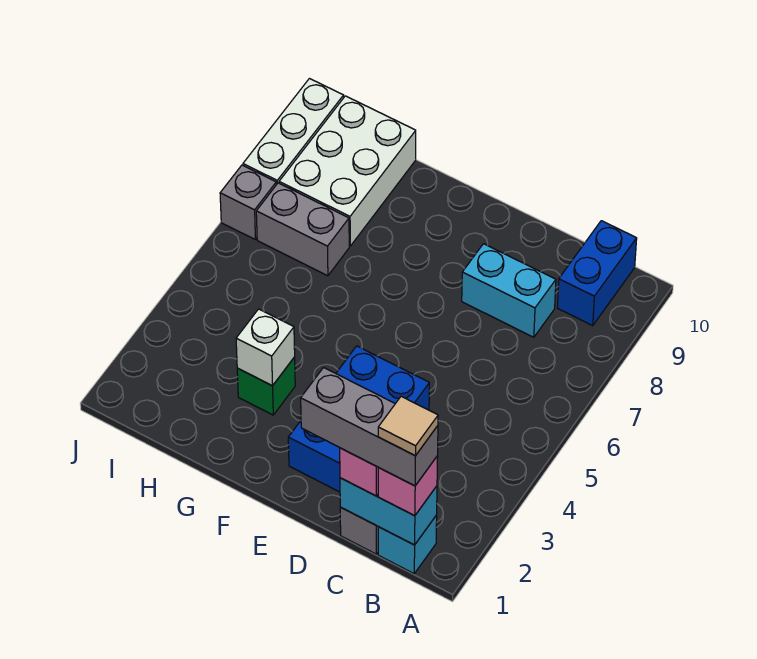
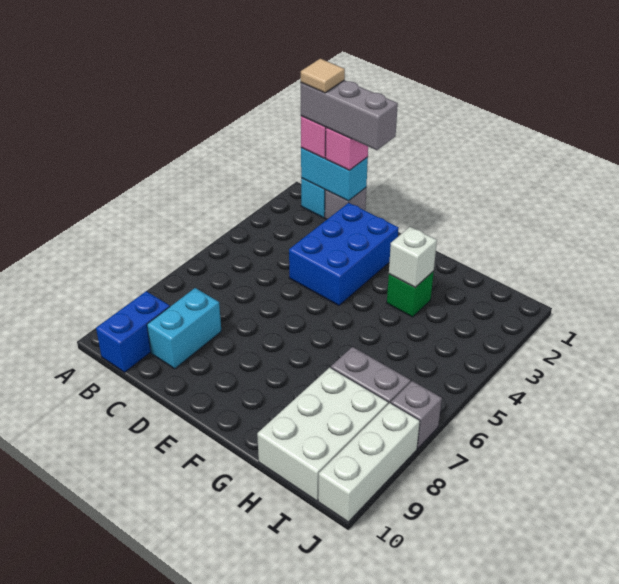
cyan brick C8:D8 level 1 -> cyan brick C8:C9 level 1

